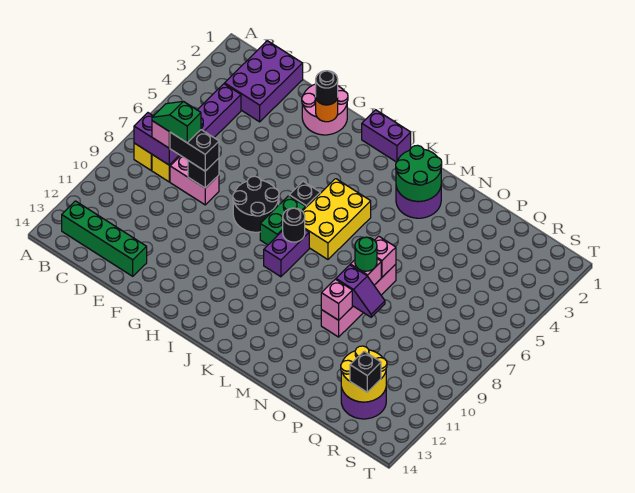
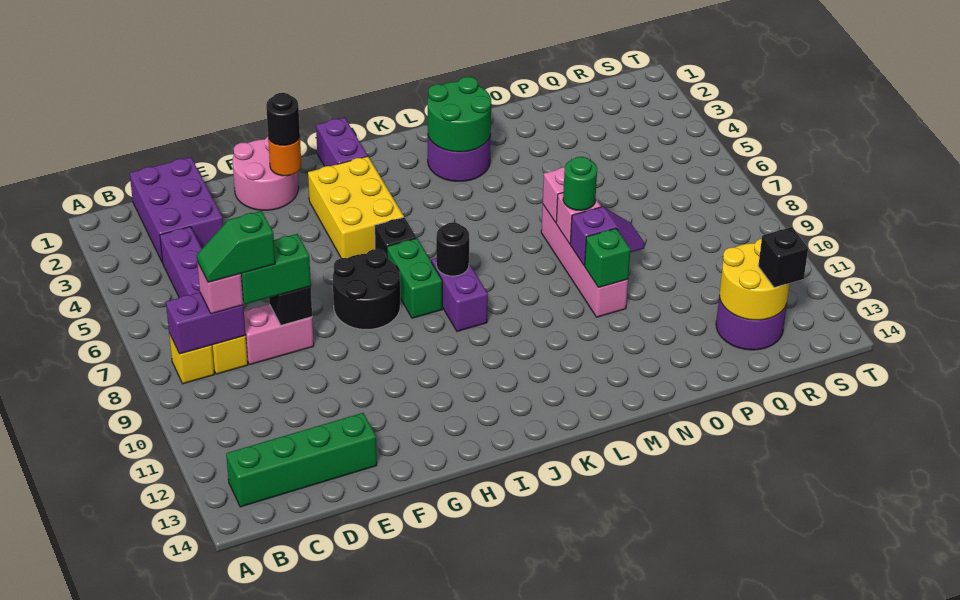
black brick D8:E8 level 3 -> green brick D8:E8 level 3
purple brick I1:J1 level 1 -> purple brick I1:I2 level 1
yellow brick J5:K7 level 1 -> yellow brick H3:I5 level 1
pink brick N10 level 2 -> green brick N10 level 2

